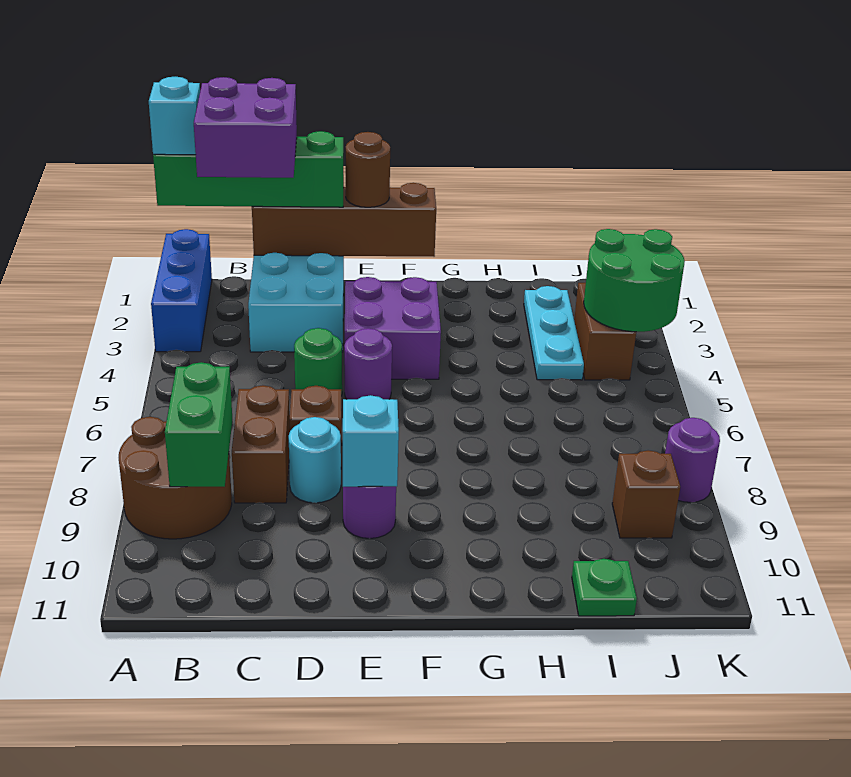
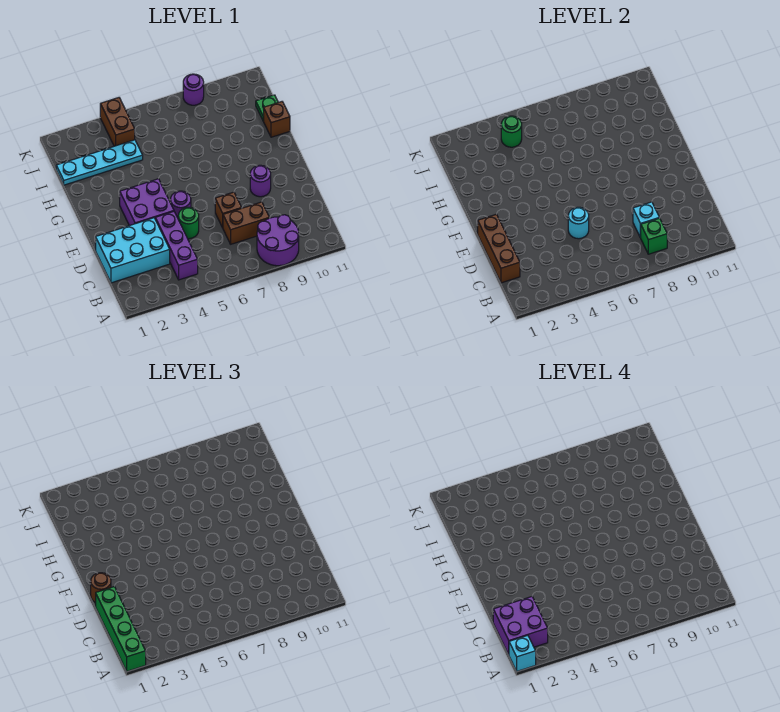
blue brick A1:A3 level 1 -> none
brown round brick A8:B9 level 1 -> purple round brick A8:B9 level 1
none -> purple brick B4:D4 level 1
green brick B8:B9 level 2 -> green brick B8 level 2
brown brick C1:F1 level 2 -> brown brick C1:E1 level 2
cyan round brick D8 level 1 -> cyan round brick D5 level 2
cyan brick E9 level 2 -> cyan brick C8 level 2
cyan plate I2:I4 level 1 -> cyan plate I1:I4 level 1
brown brick J3:J4 level 1 -> brown brick J4:K4 level 1
green round brick J3:K4 level 2 -> green round brick J4 level 2
brown brick J9 level 1 -> brown brick H11 level 1

